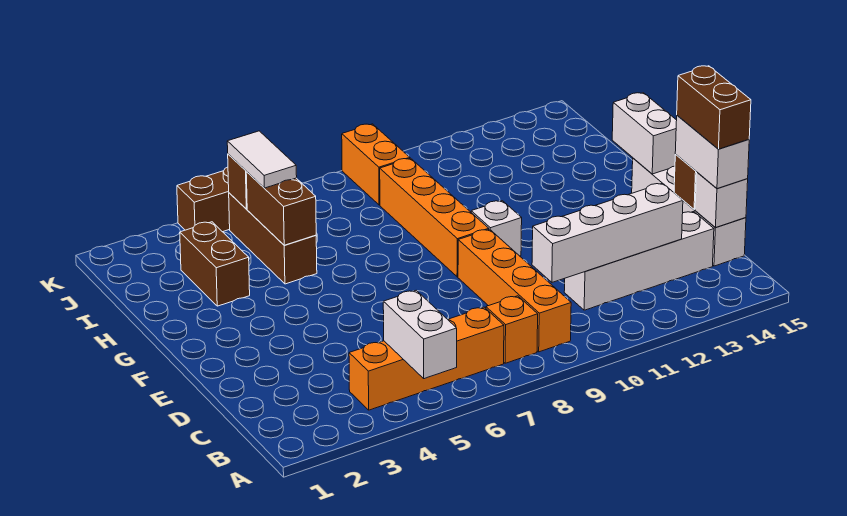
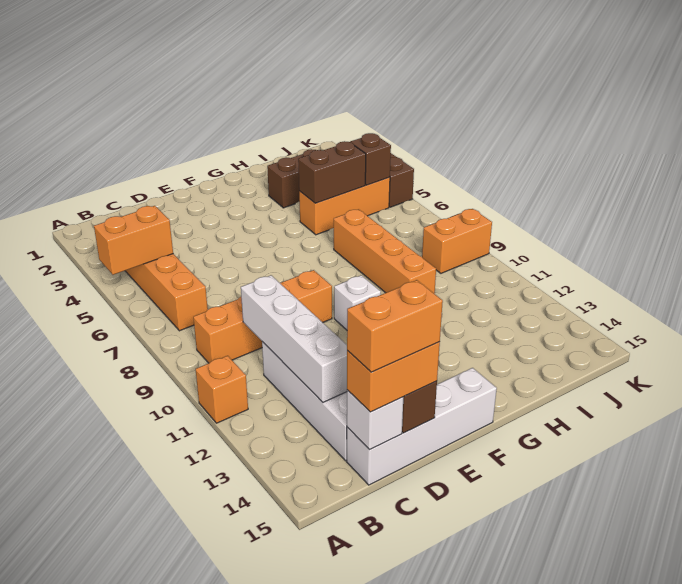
white brick A5:B5 level 2 -> orange brick A5:B5 level 2
orange brick B8 level 1 -> orange brick A11 level 1
white brick C15:D15 level 3 -> orange brick C15:D15 level 3
brown brick C15:D15 level 4 -> orange brick C15:D15 level 4
orange brick F9:I9 level 1 -> orange brick H7:H10 level 1
white brick F15:G15 level 2 -> none
brown brick H5:J5 level 1 -> orange brick H5:J5 level 1
white tile I5:J5 level 3 -> none

